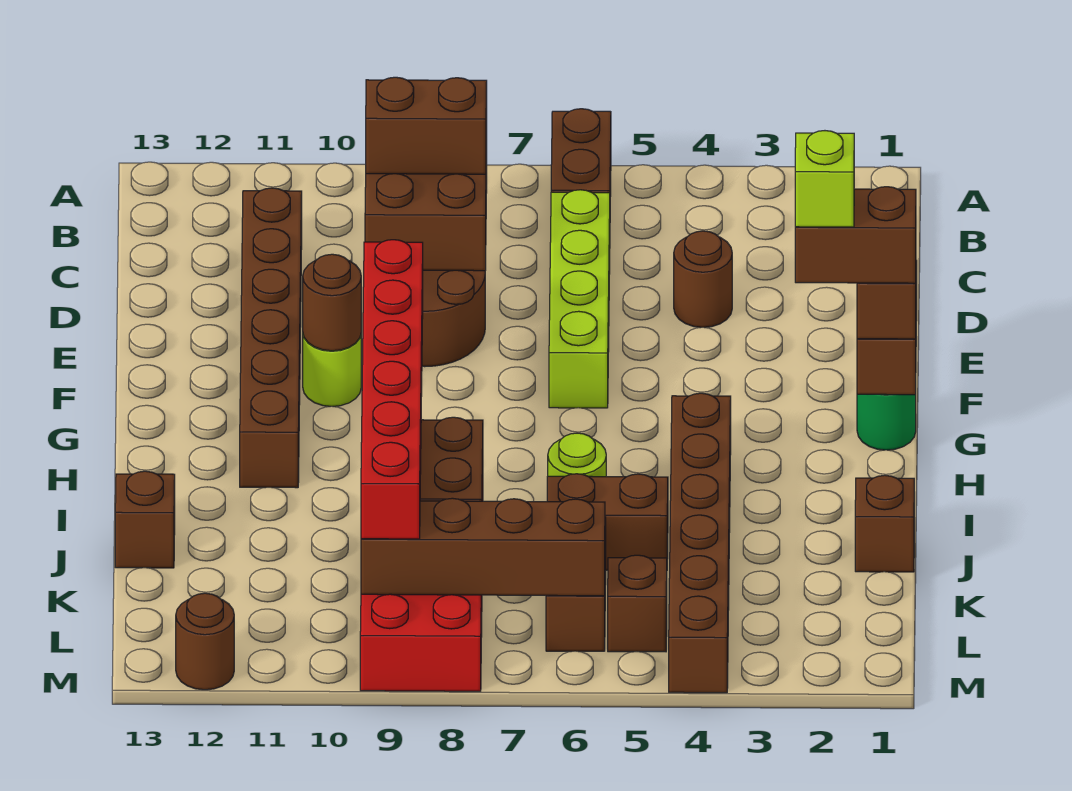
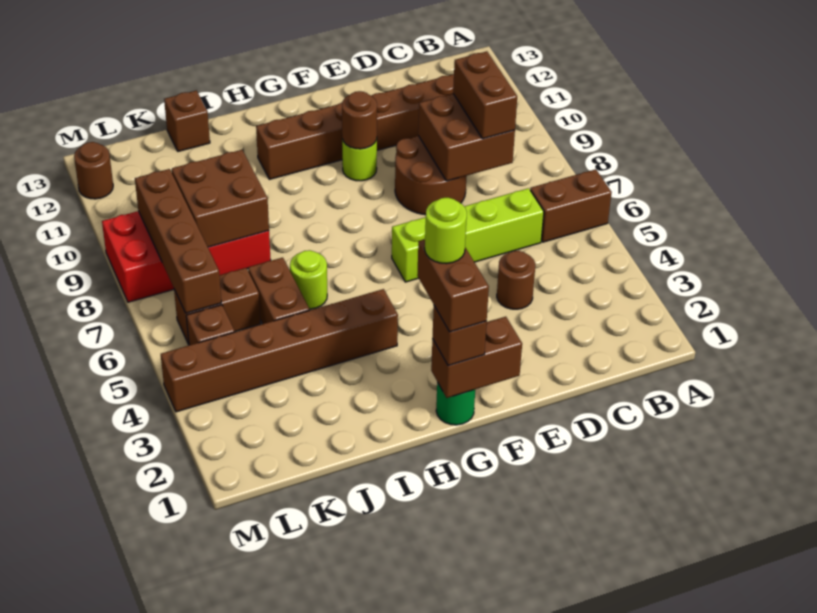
lime brick G2 level 5 -> lime round brick G2 level 5
red brick G9:L9 level 3 -> none
brown brick J1 level 1 -> none

